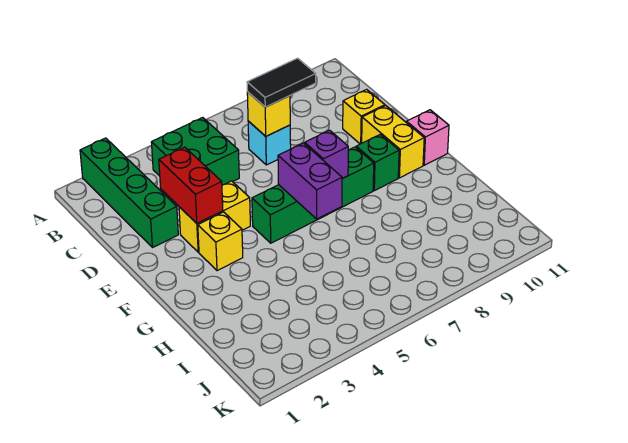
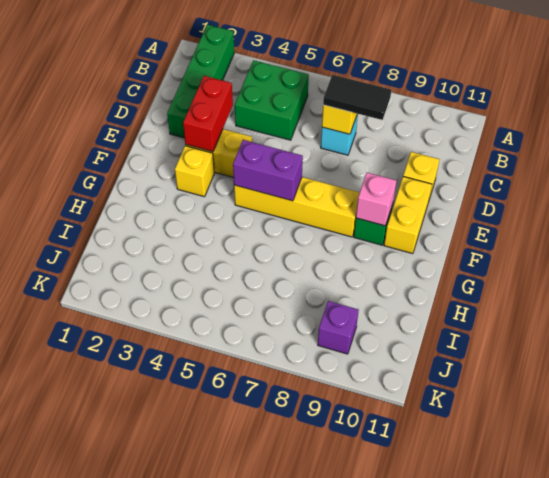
green brick F5:F8 level 1 -> yellow brick F5:F8 level 1
purple brick F6:G6 level 2 -> purple brick F5:F6 level 2
purple brick F7 level 2 -> purple brick J9 level 1
pink brick F11 level 1 -> pink brick F9 level 2

